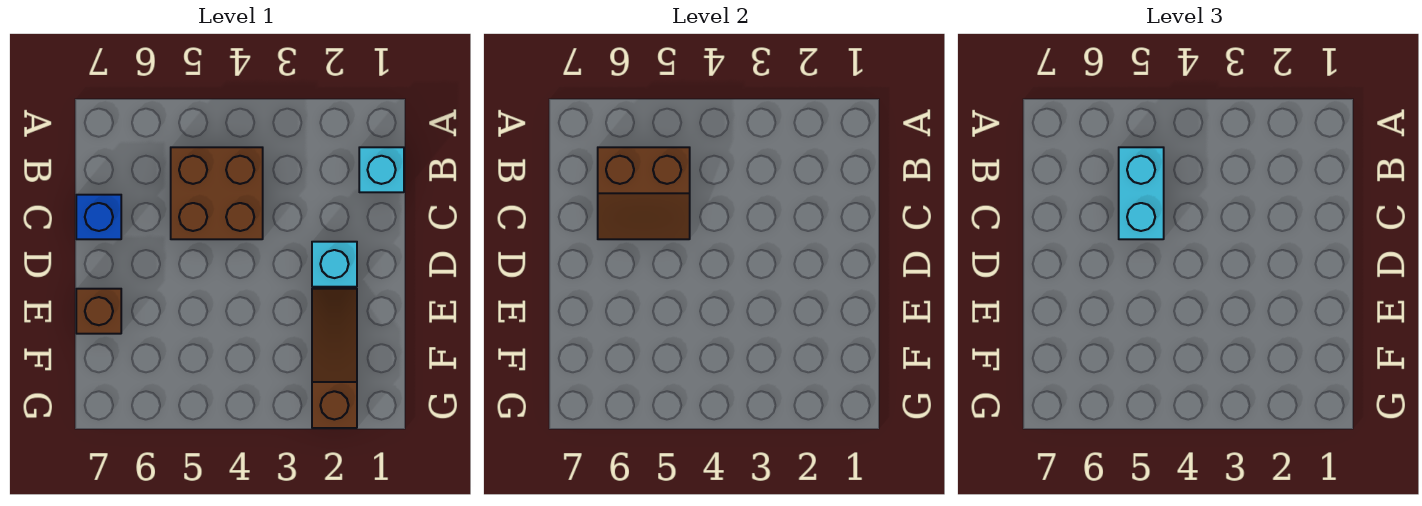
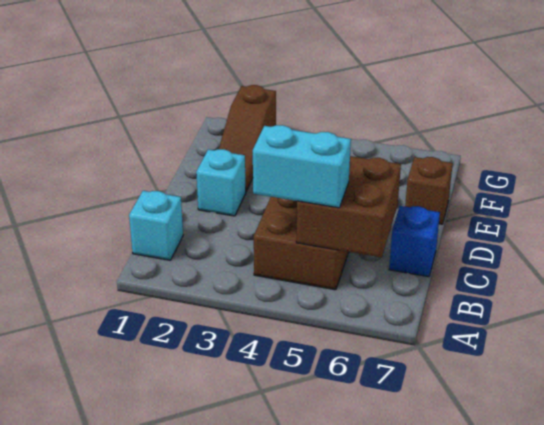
brown slope B5:C6 level 2 top B -> brown brick B5:C6 level 2
cyan brick B5:C5 level 3 -> cyan brick B4:B5 level 3

